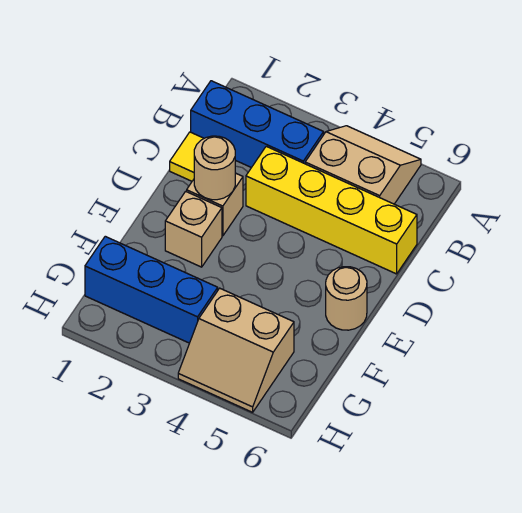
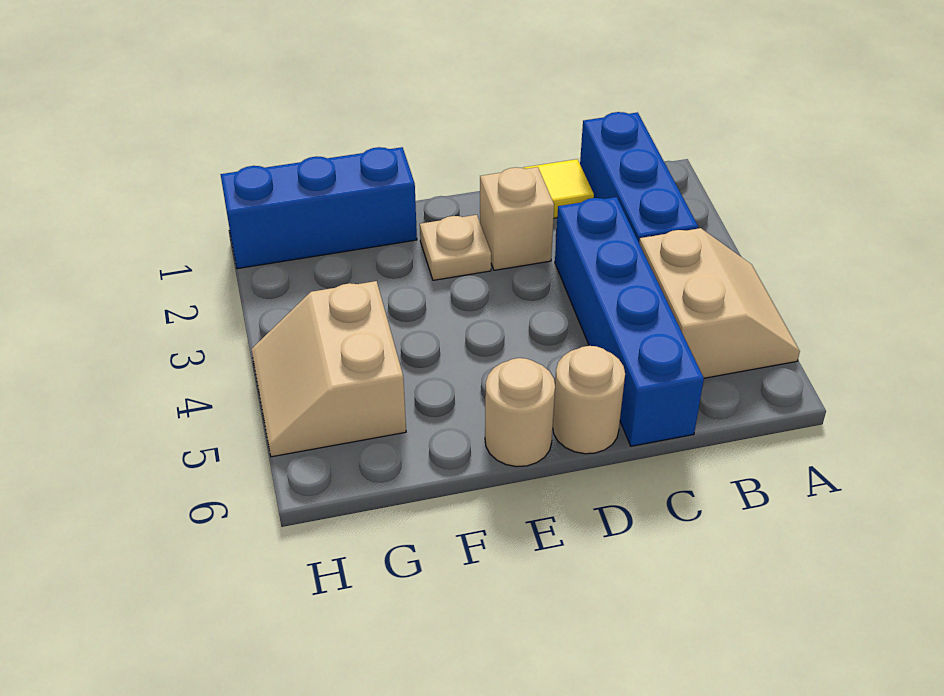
yellow brick C3:C6 level 1 -> blue brick C3:C6 level 1
tan round brick D2 level 2 -> tan round brick D6 level 1
tan brick E2 level 1 -> tan plate E2 level 1
blue brick G1:G3 level 1 -> blue brick F1:H1 level 1

